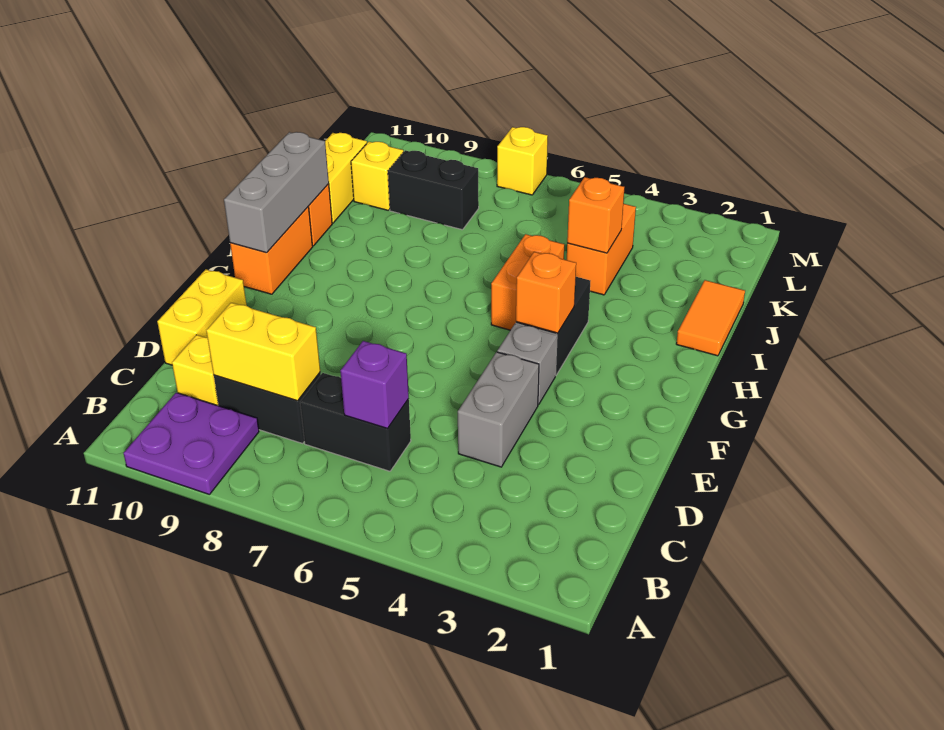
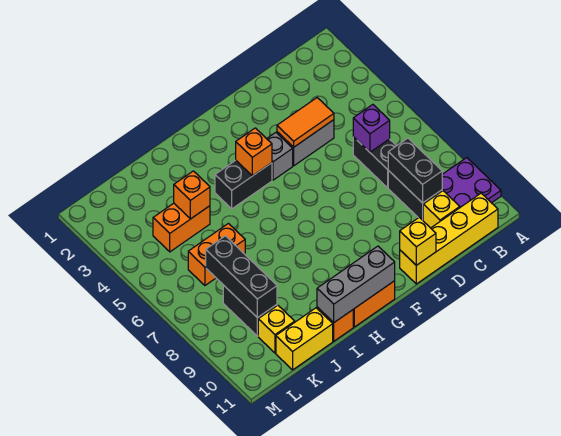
yellow brick C8:C9 level 2 -> black brick C8:C9 level 2
yellow brick D11:E11 level 1 -> yellow brick B11:E11 level 1
orange brick H5:I5 level 1 -> orange brick J6:K6 level 1
orange tile I1:J1 level 1 -> orange tile D4:E4 level 2
none -> black brick K7:K9 level 2
yellow brick M7 level 1 -> yellow brick E11 level 2

